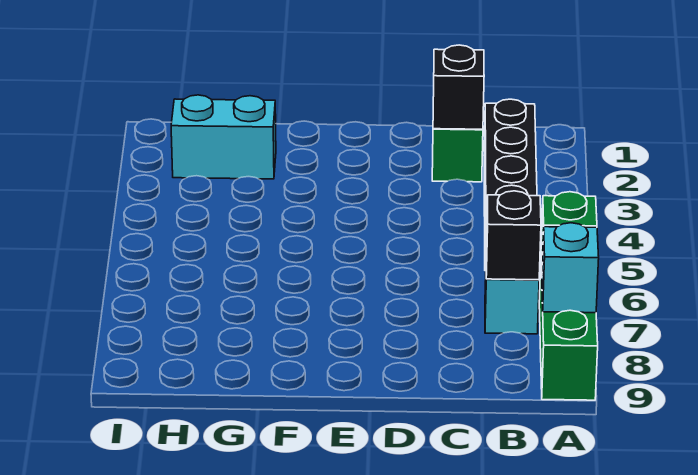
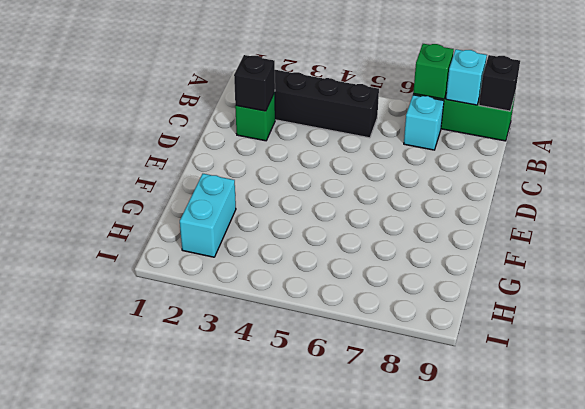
black brick B7 level 2 -> black brick A9 level 2

